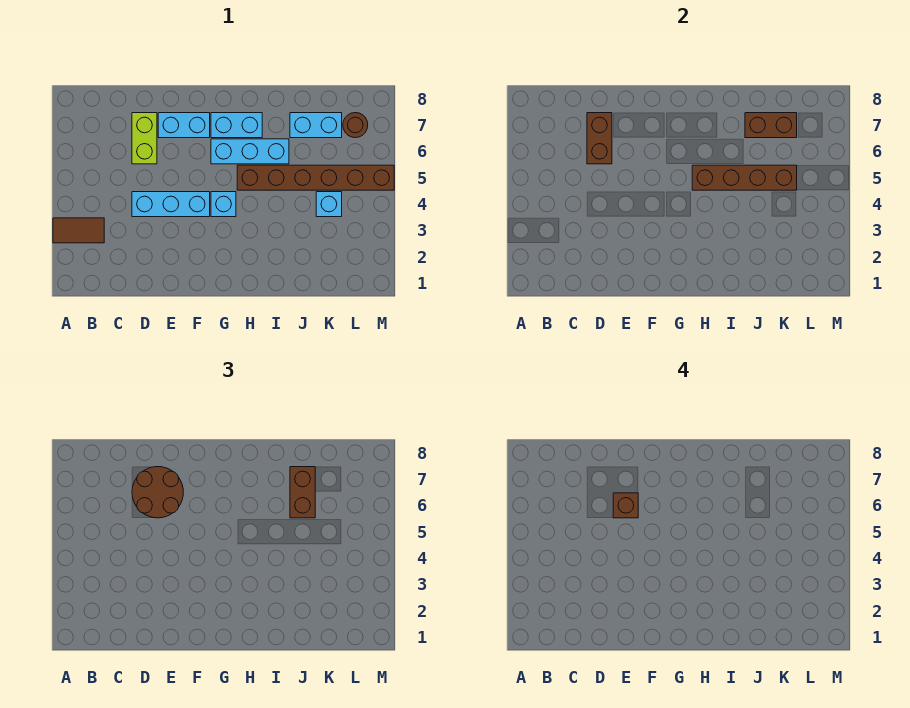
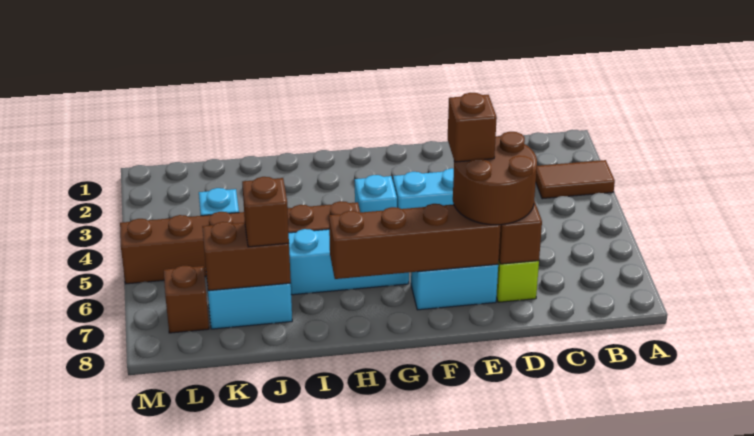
cyan brick G7:H7 level 1 -> none
brown brick H5:K5 level 2 -> brown brick E7:H7 level 2
brown brick J6:J7 level 3 -> brown brick J7 level 3
brown round brick L7 level 1 -> brown brick L7 level 1

